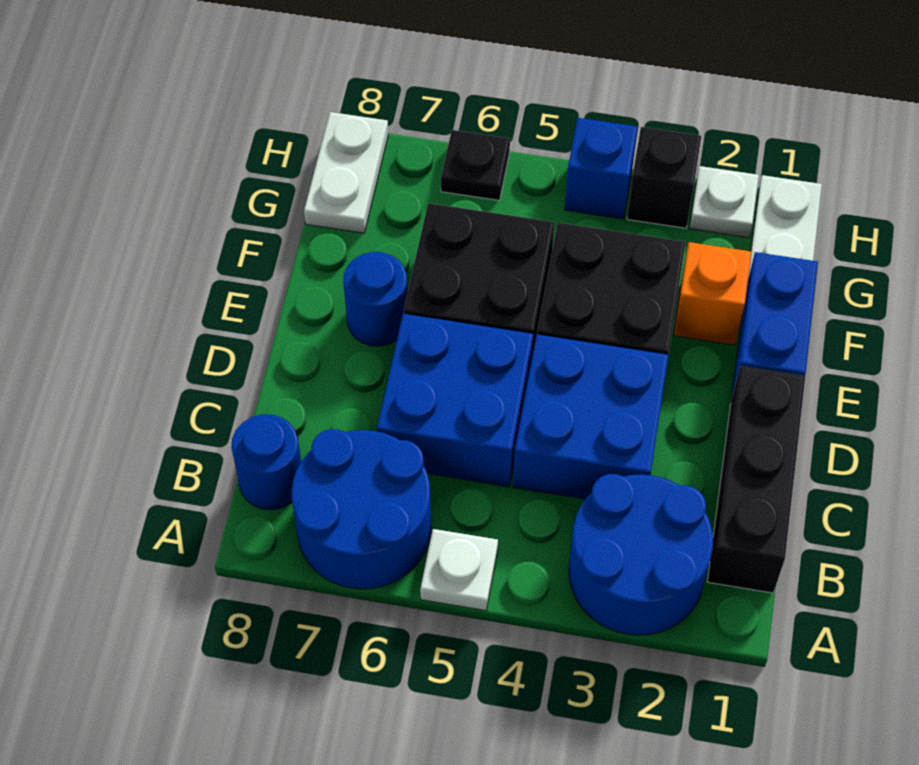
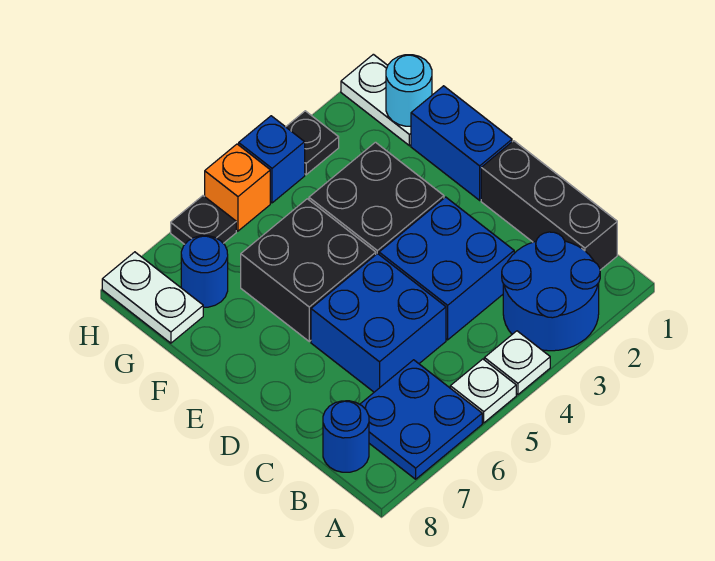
blue round brick A6:B7 level 1 -> blue plate A6:B7 level 1
blue round brick E7 level 1 -> blue round brick G7 level 1
orange brick F2 level 1 -> orange brick H5 level 1
none -> cyan round brick G1 level 2
white plate H2 level 1 -> white plate A4 level 1
black brick H3 level 1 -> black plate H3 level 1

